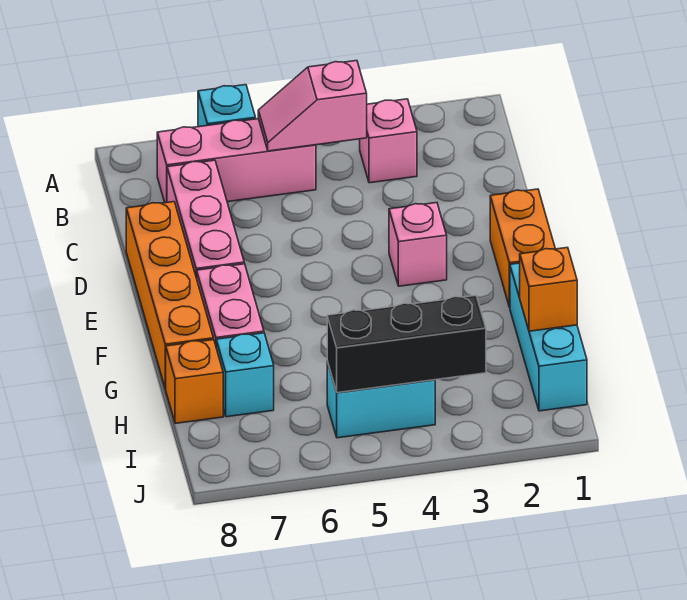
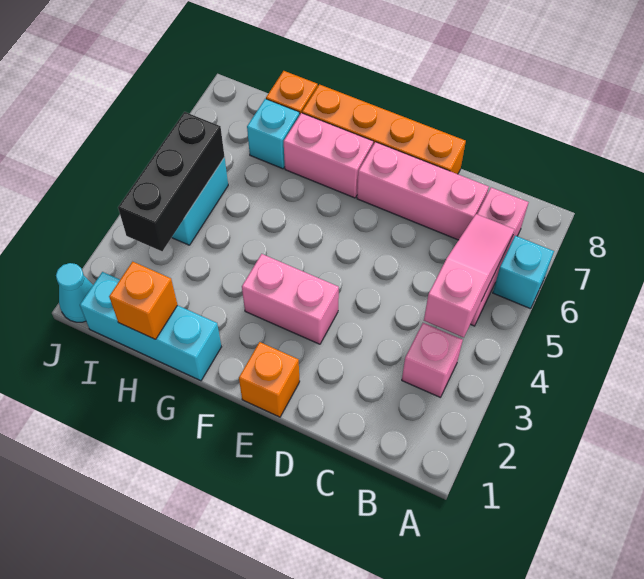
pink slope B4:B5 level 2 top 4 -> pink slope B4:B6 level 2 top 4
orange brick E1:F1 level 1 -> orange brick E1 level 1
pink brick E3 level 1 -> pink brick E3:F3 level 1
none -> cyan cone J1 level 1

